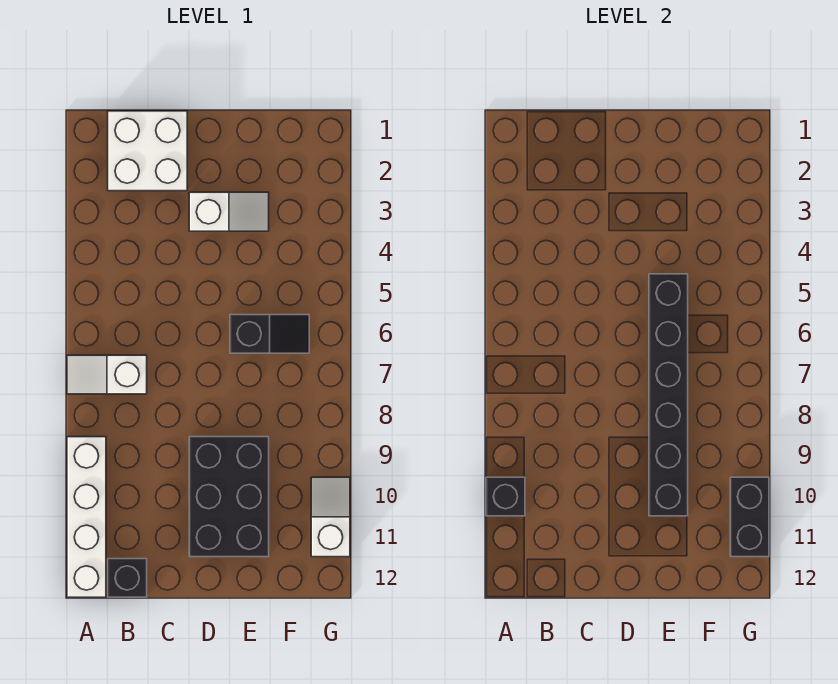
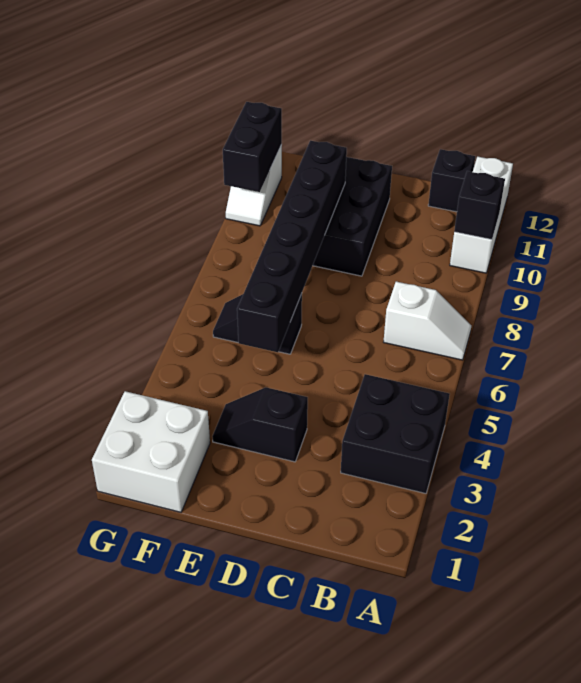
none -> black brick A3:B4 level 1
white brick A9:A12 level 1 -> white brick A10:A12 level 1
white brick B1:C2 level 1 -> white brick F1:G2 level 1
white slope D3:E3 level 1 top D -> black slope D3:E3 level 1 top D

